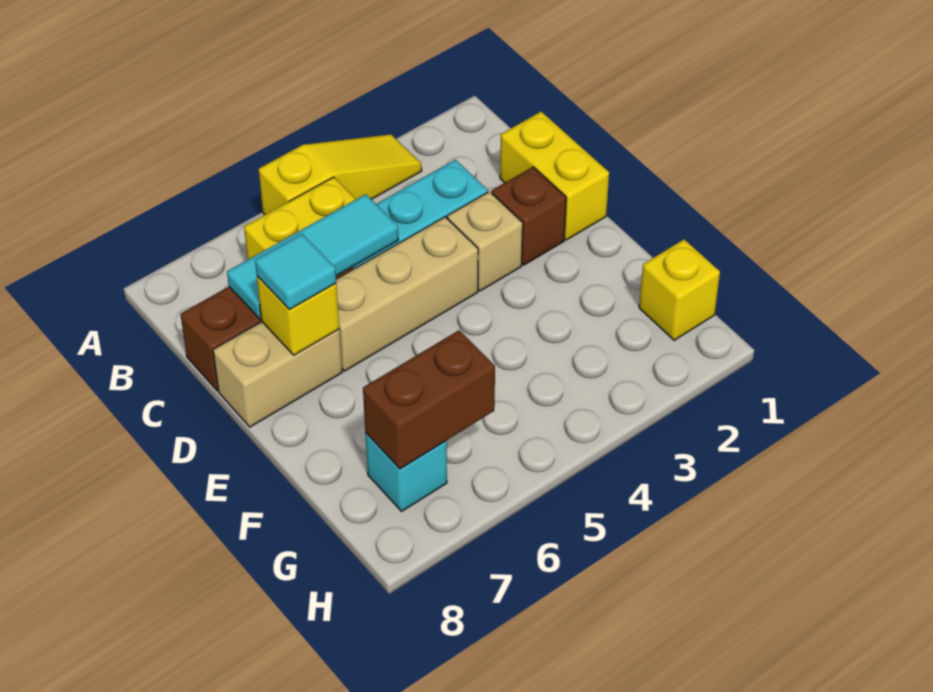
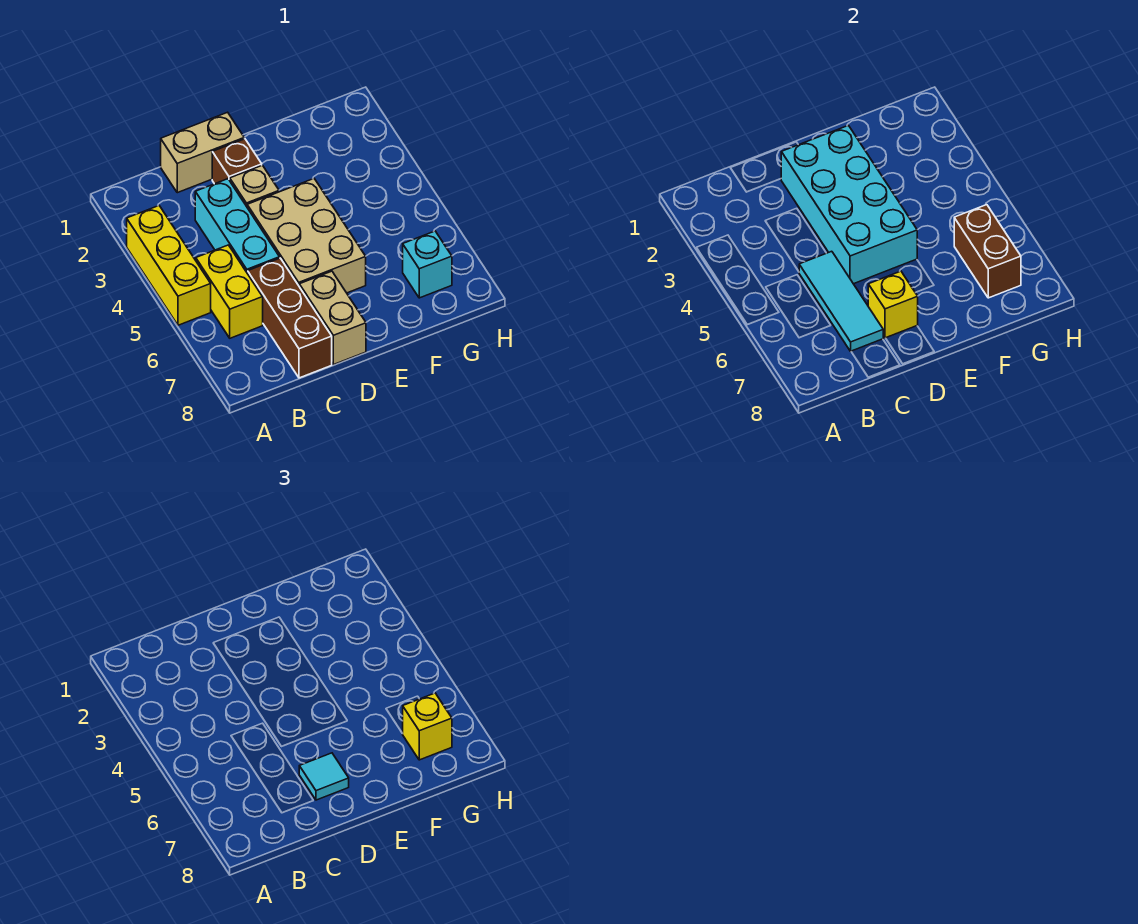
yellow slope A3:A5 level 1 top 5 -> yellow brick A3:A5 level 1
yellow brick C1:D1 level 1 -> tan brick C1:D1 level 1
none -> cyan brick D2:E5 level 2
tan brick D4:D6 level 1 -> tan brick D4:E6 level 1
yellow brick G1 level 1 -> yellow brick G7 level 3

